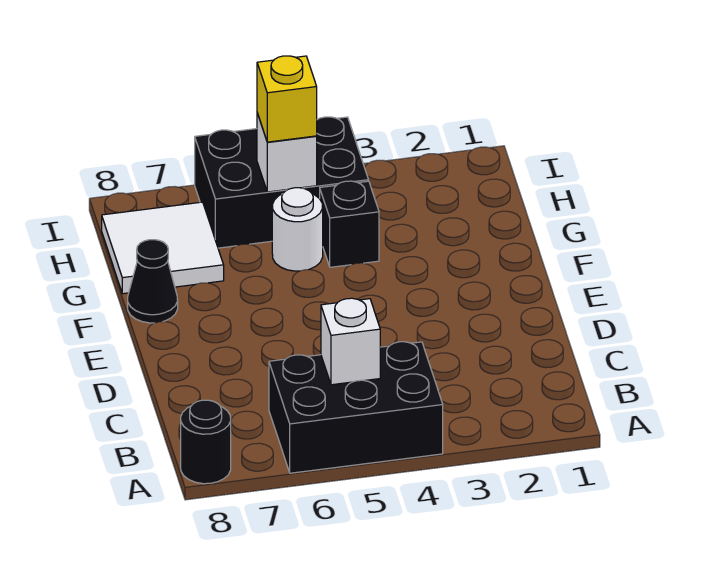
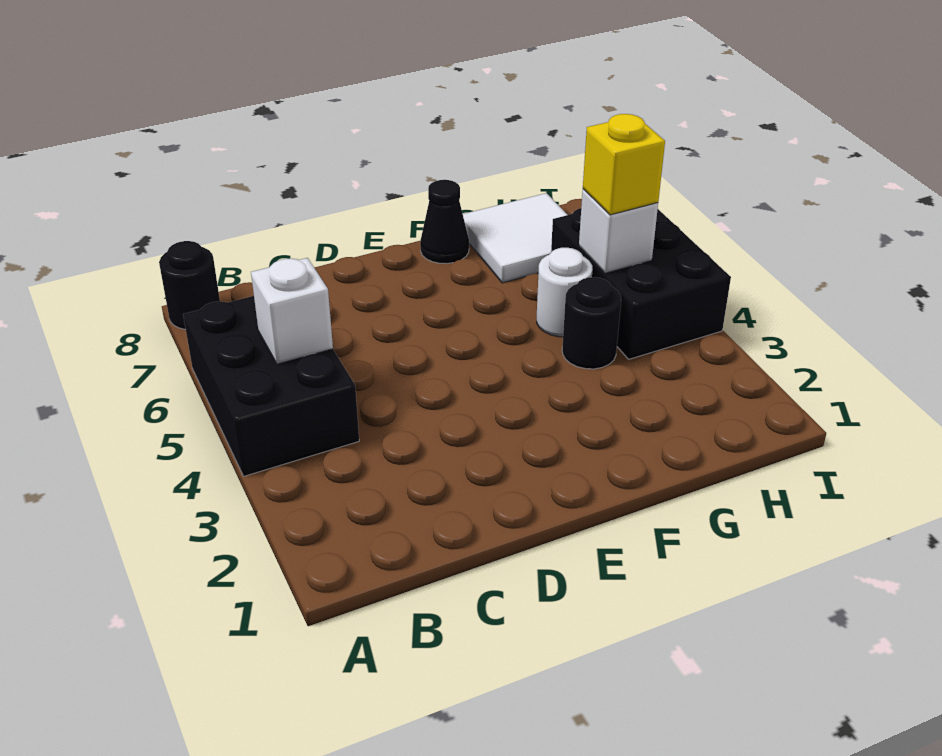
black brick G4 level 1 -> black round brick G4 level 1

